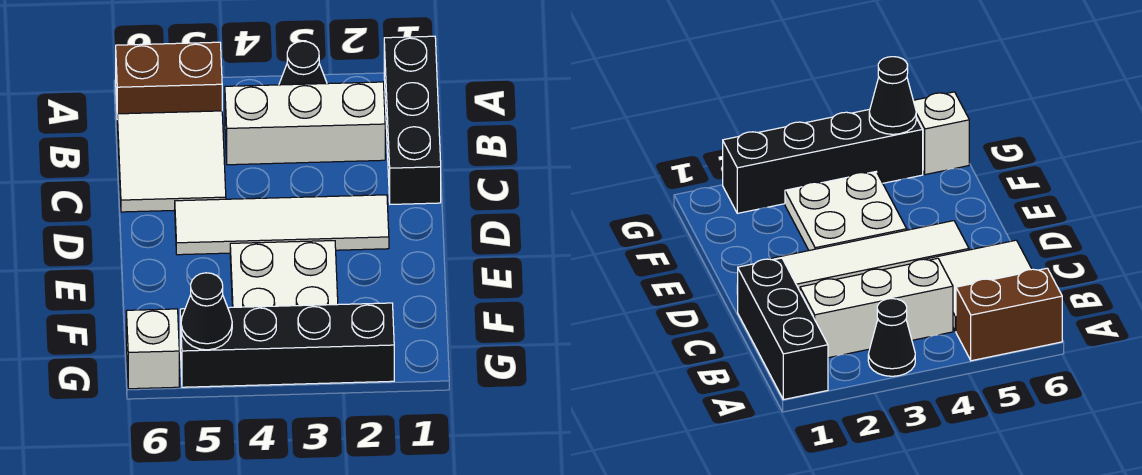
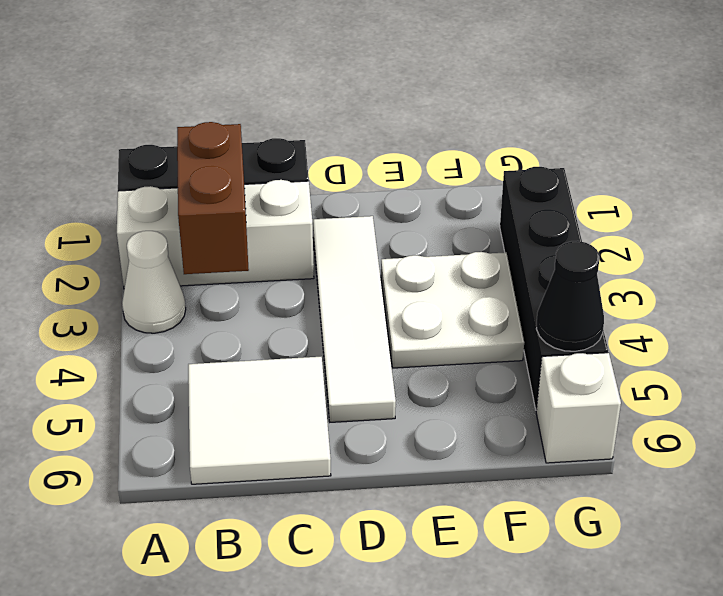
black cone A3 level 1 -> white cone A3 level 1
brown brick A5:A6 level 1 -> brown brick B2:B3 level 2
white brick B2:B4 level 1 -> white brick A2:C2 level 1

